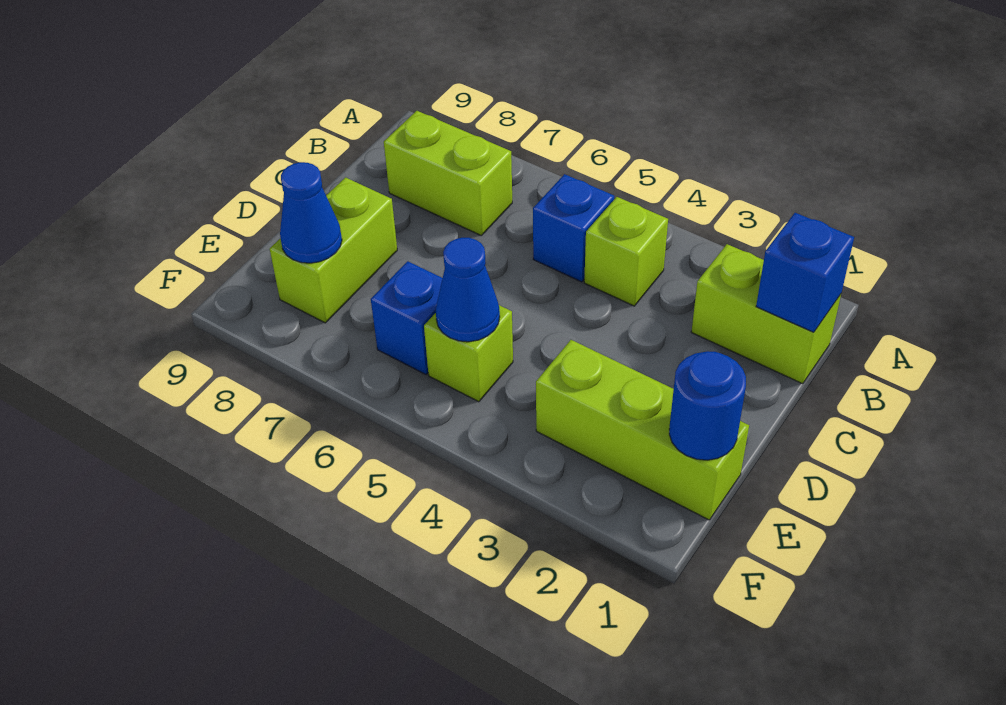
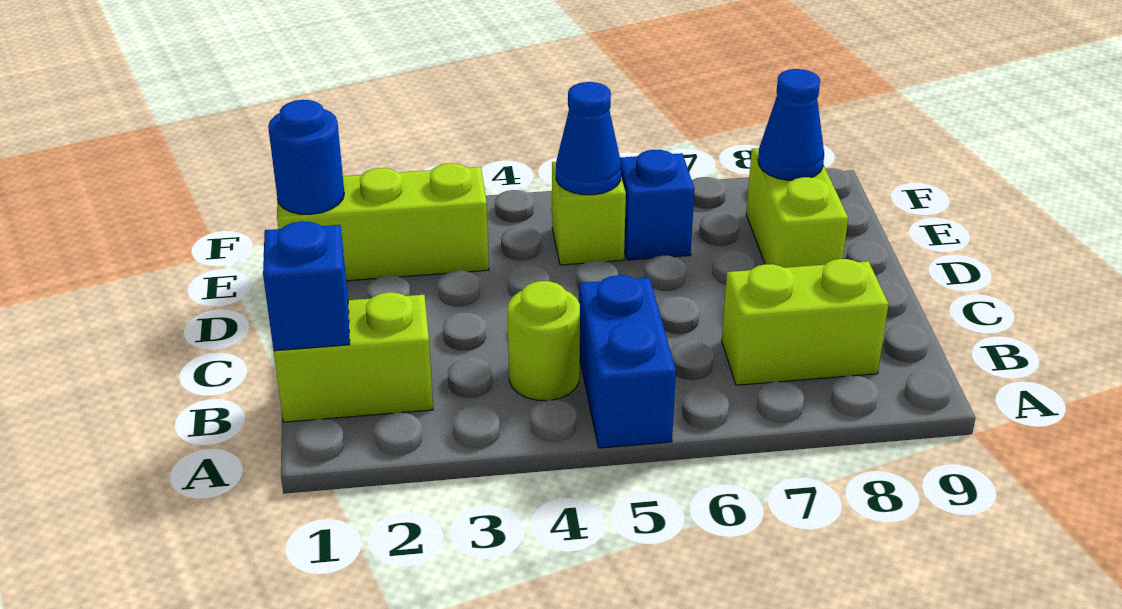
lime brick B4 level 1 -> lime round brick B4 level 1
blue brick B5 level 1 -> blue brick A5:B5 level 1

